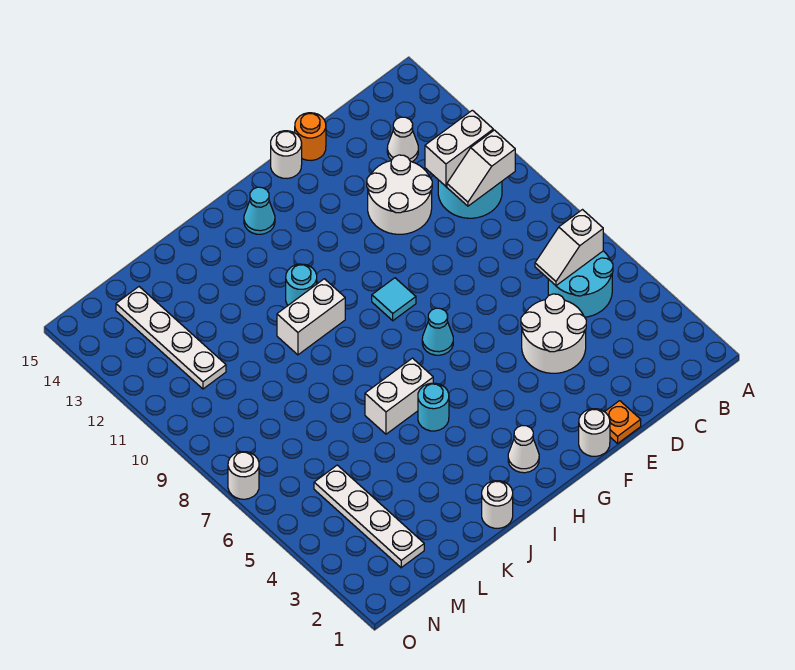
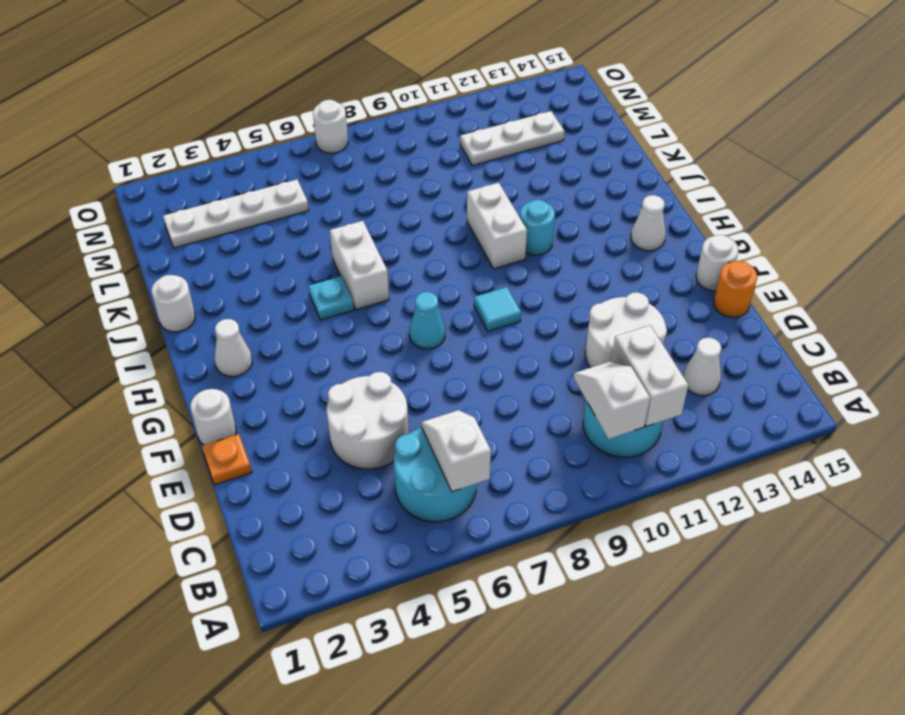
cyan cone H14 level 1 -> white cone H14 level 1
cyan round brick I5 level 1 -> cyan plate I5 level 1
white plate M11:M14 level 1 -> white plate M11:M13 level 1

